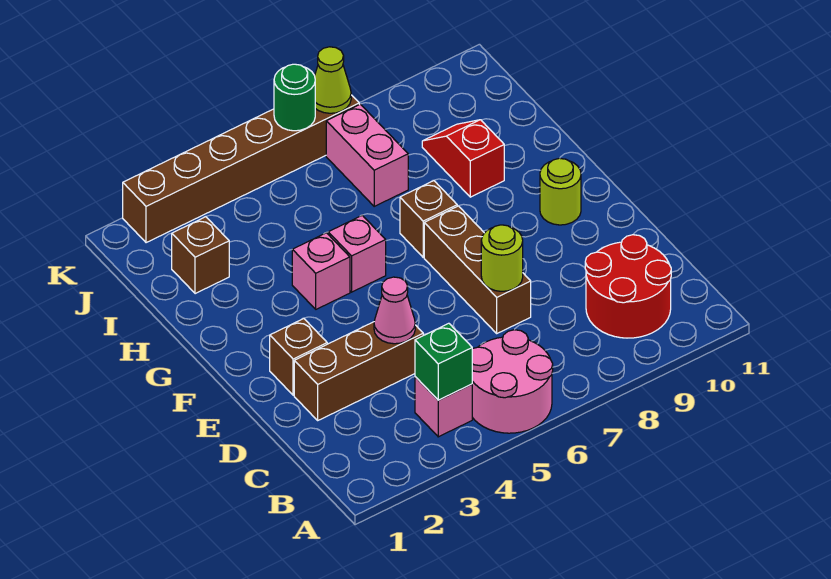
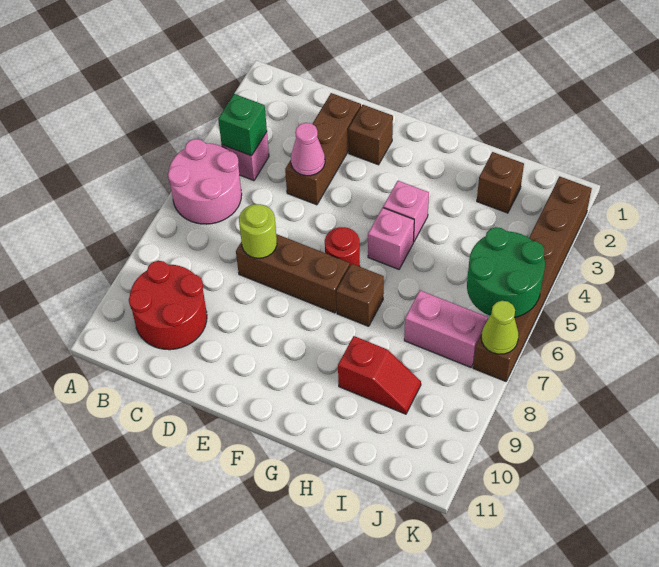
none -> red round brick F6 level 1
lime round brick F10 level 1 -> none
green round brick K6 level 2 -> green round brick J5:K6 level 2

